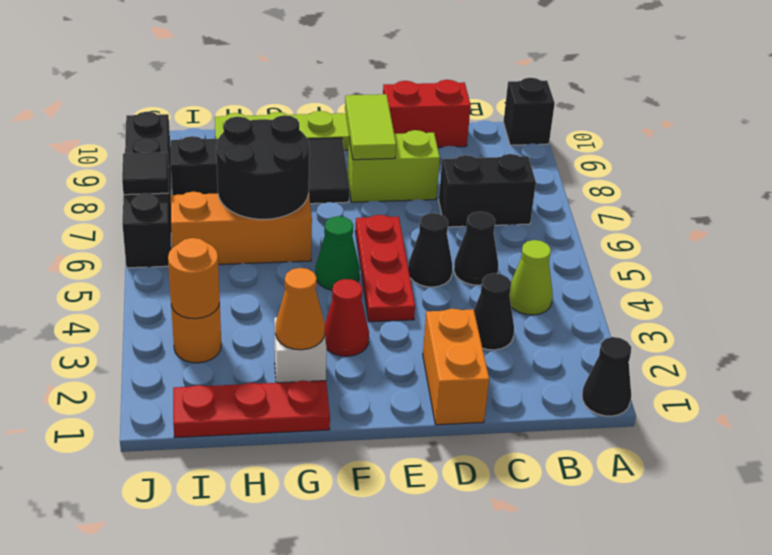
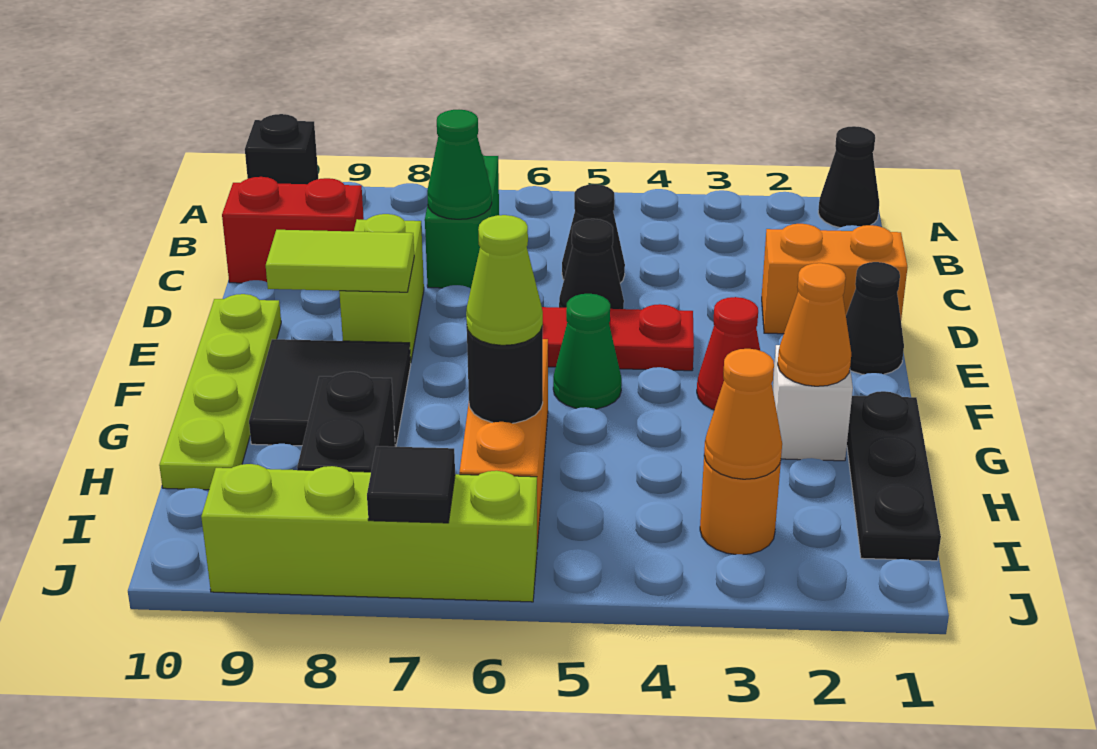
lime cone B4 level 1 -> lime cone H6 level 3
black brick B7:C7 level 1 -> green brick B7:C7 level 1
black cone C3 level 1 -> black cone E1 level 1
none -> green cone C7 level 2
red brick C10:D10 level 1 -> red brick C9:C10 level 1
red plate G1:I1 level 1 -> black plate G1:I1 level 1
black round brick G6:H7 level 2 -> black round brick H6 level 2
orange round brick I3 level 2 -> orange cone I3 level 2
black brick J6:J9 level 1 -> lime brick J6:J9 level 1

